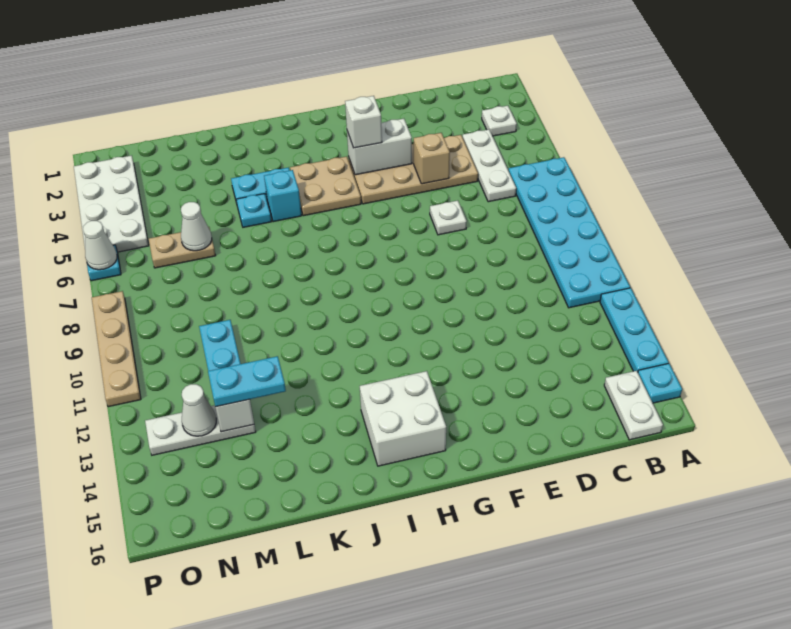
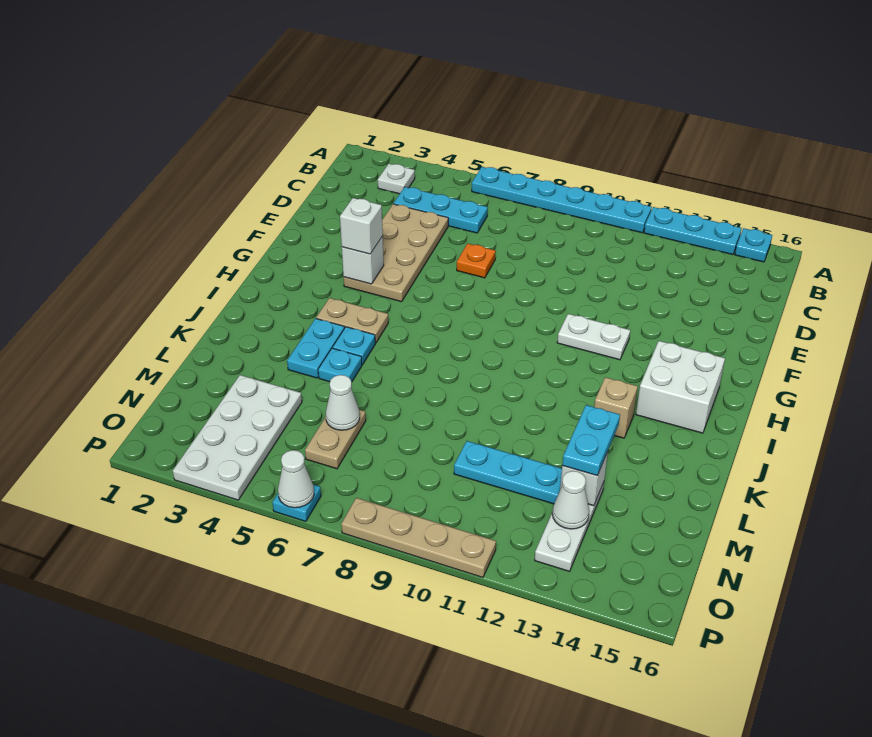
cyan plate A6:B11 level 1 -> cyan plate A6:A11 level 1
white plate B15:B16 level 1 -> white plate G11:G12 level 1
white plate C4:C6 level 1 -> cyan plate C4:C6 level 1
tan brick E5 level 2 -> tan brick J13 level 1
white plate E7 level 1 -> orange plate E7 level 1
white brick F4:G4 level 2 -> white brick G4 level 2
tan plate H4:I5 level 1 -> tan plate I4:I5 level 1
cyan brick J5 level 1 -> cyan plate J5 level 1
white plate O2:P5 level 1 -> white plate M3:P4 level 1

